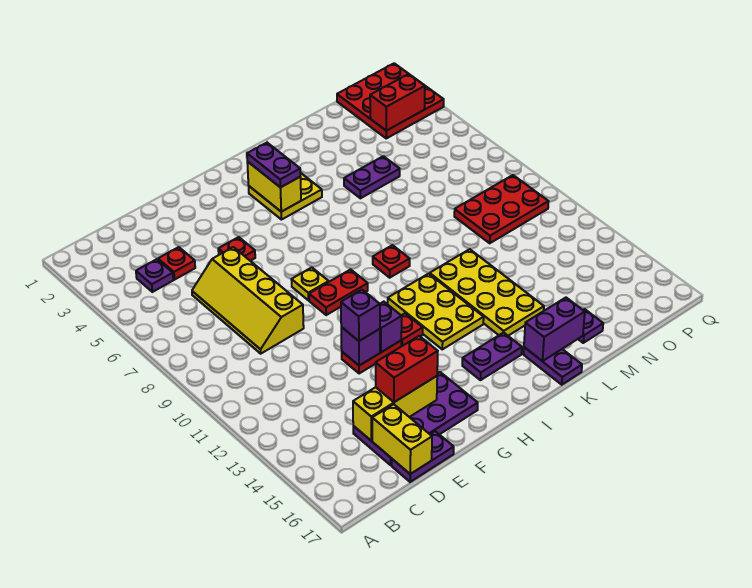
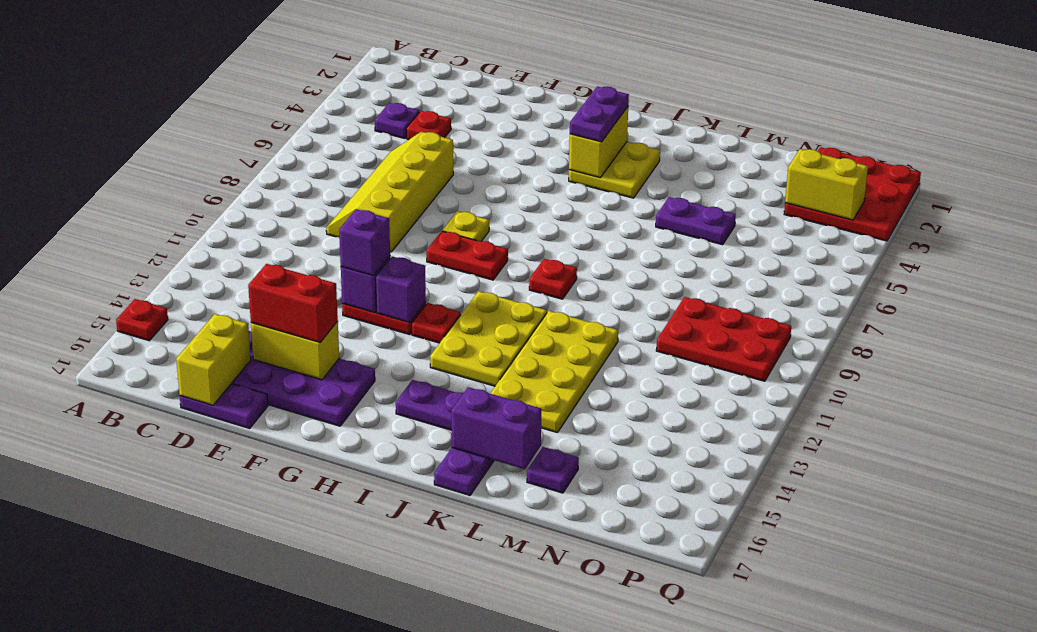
yellow brick D15:F15 level 2 -> yellow brick E15:F15 level 2
red plate F5 level 1 -> red plate A15 level 1
red brick O3:P3 level 2 -> yellow brick O3:P3 level 2

